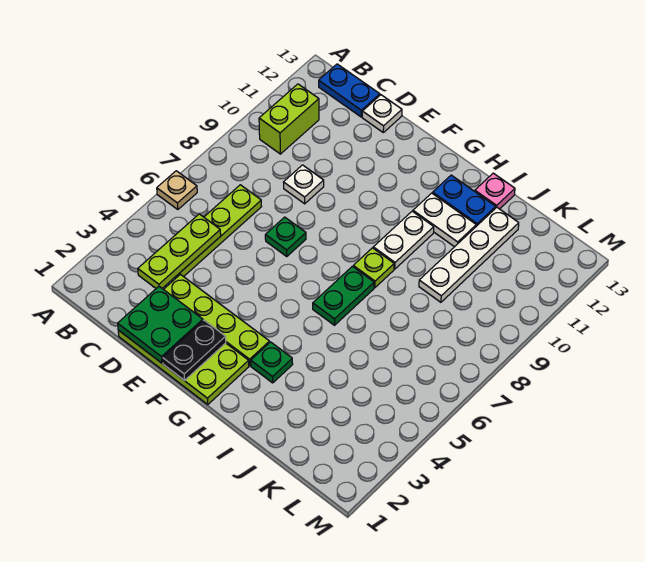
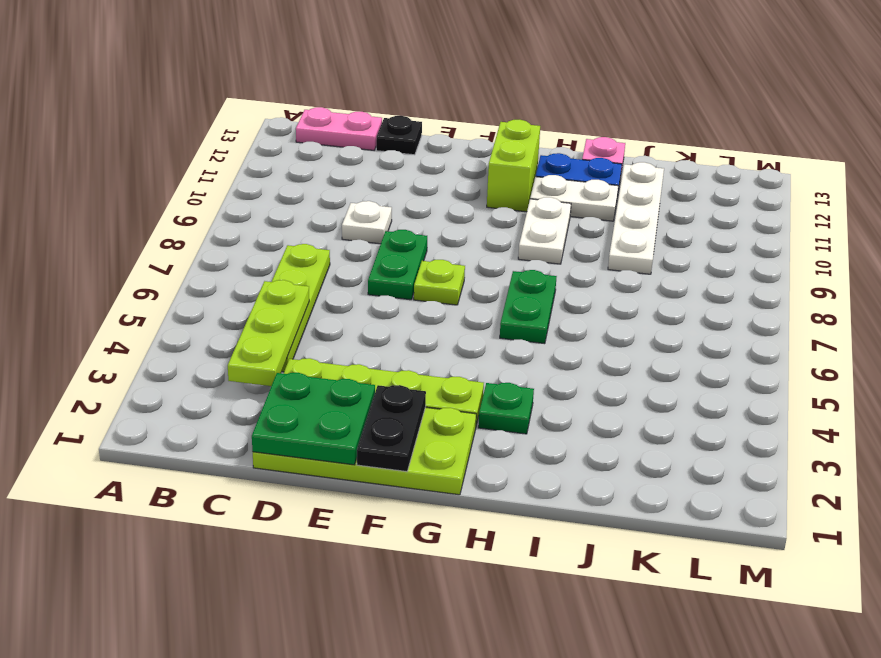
tan plate A6 level 1 -> none
lime brick B10:B11 level 1 -> lime brick G11:G12 level 1
blue plate B13:C13 level 1 -> pink plate B13:C13 level 1
white plate D13 level 1 -> black plate D13 level 1
green plate E7 level 1 -> green plate E7:E8 level 1
lime plate H8 level 1 -> lime plate F7 level 1

